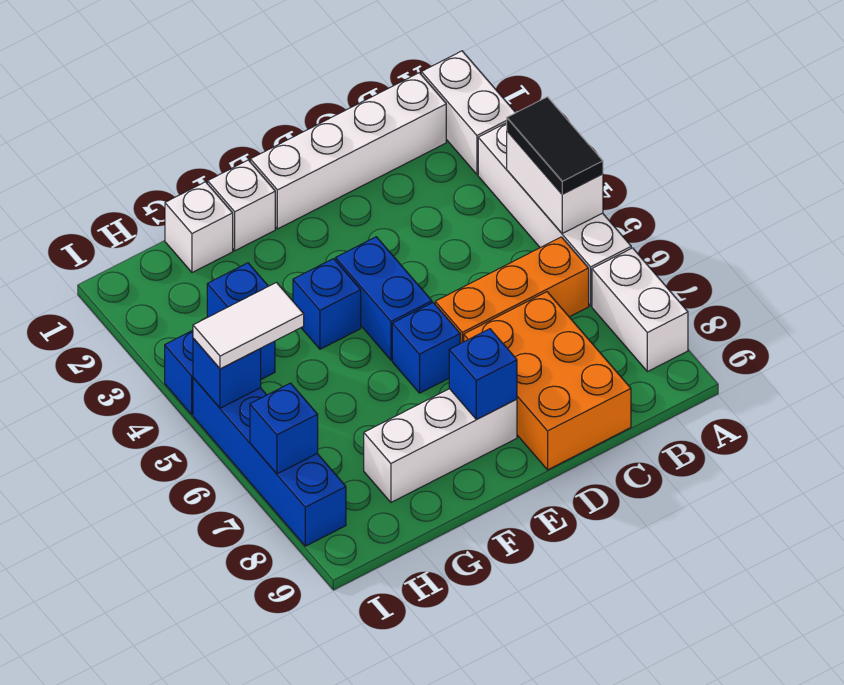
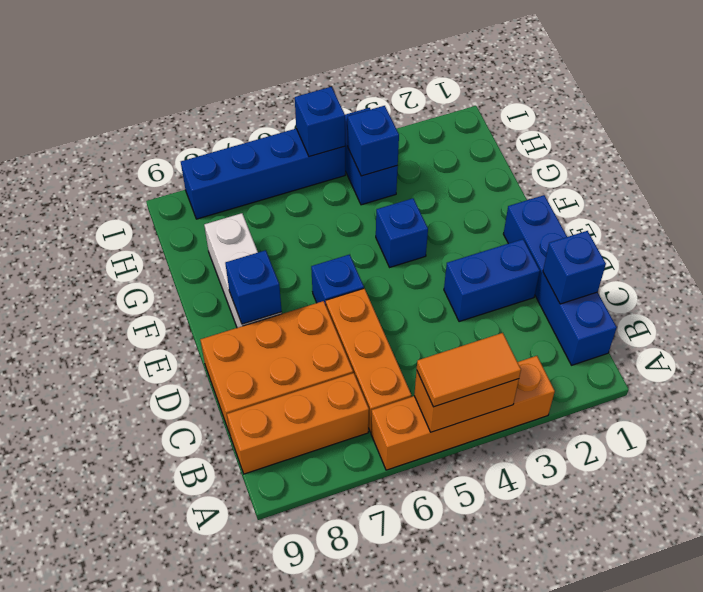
white brick A1:A2 level 1 -> none
white brick A3:A6 level 1 -> orange brick A3:A6 level 1
white brick A4:A5 level 2 -> orange brick A4:A5 level 2
black tile A4:A5 level 3 -> orange tile A4:A5 level 3
white brick A7:A8 level 1 -> none
white brick B1:E1 level 1 -> blue brick B1:E1 level 1
none -> orange brick B7:B9 level 1
blue brick E4:E5 level 1 -> blue brick D2:D3 level 1
white brick F1 level 1 -> none
white brick G1 level 1 -> none
white tile H5:I5 level 3 -> none
blue brick I7 level 2 -> blue brick C1 level 2

